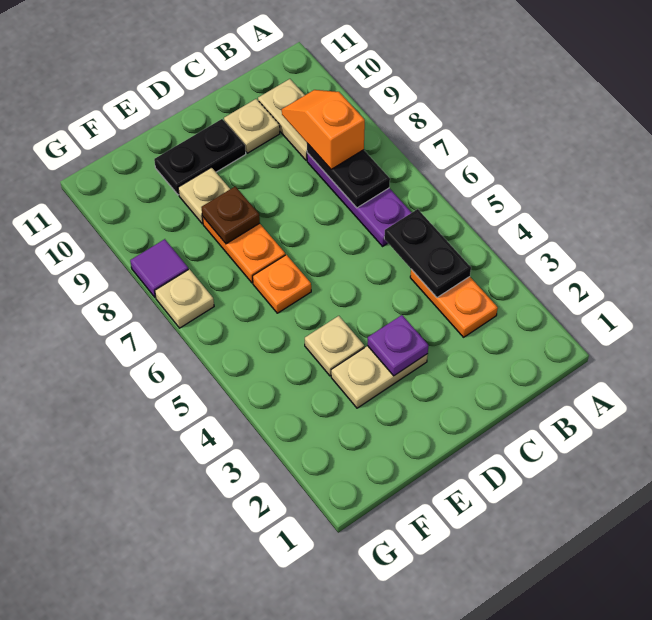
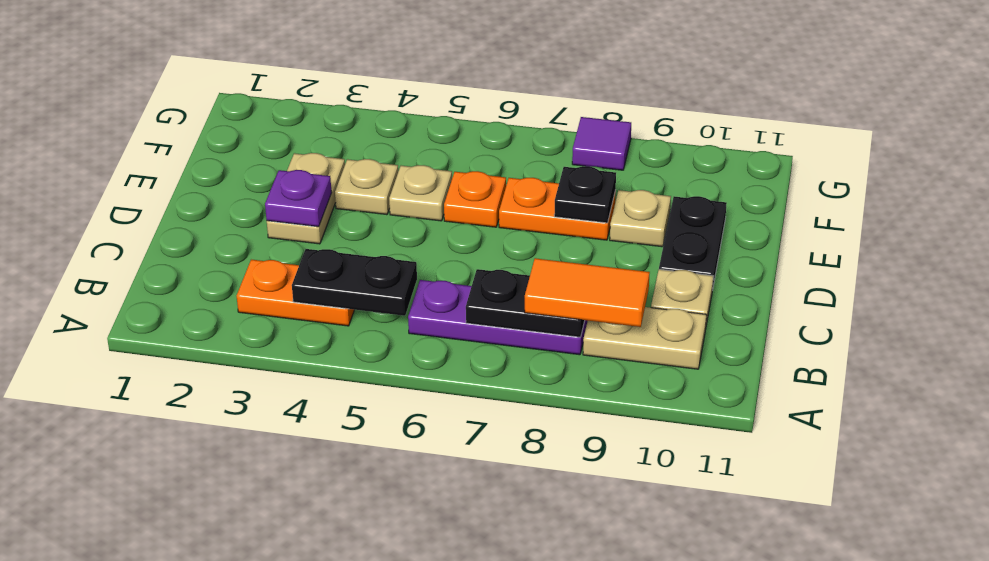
orange slope B8:B9 level 3 top 8 -> orange tile B8:B9 level 3
brown plate E8 level 2 -> black plate E8 level 2
tan plate G7 level 1 -> tan plate E5 level 1

